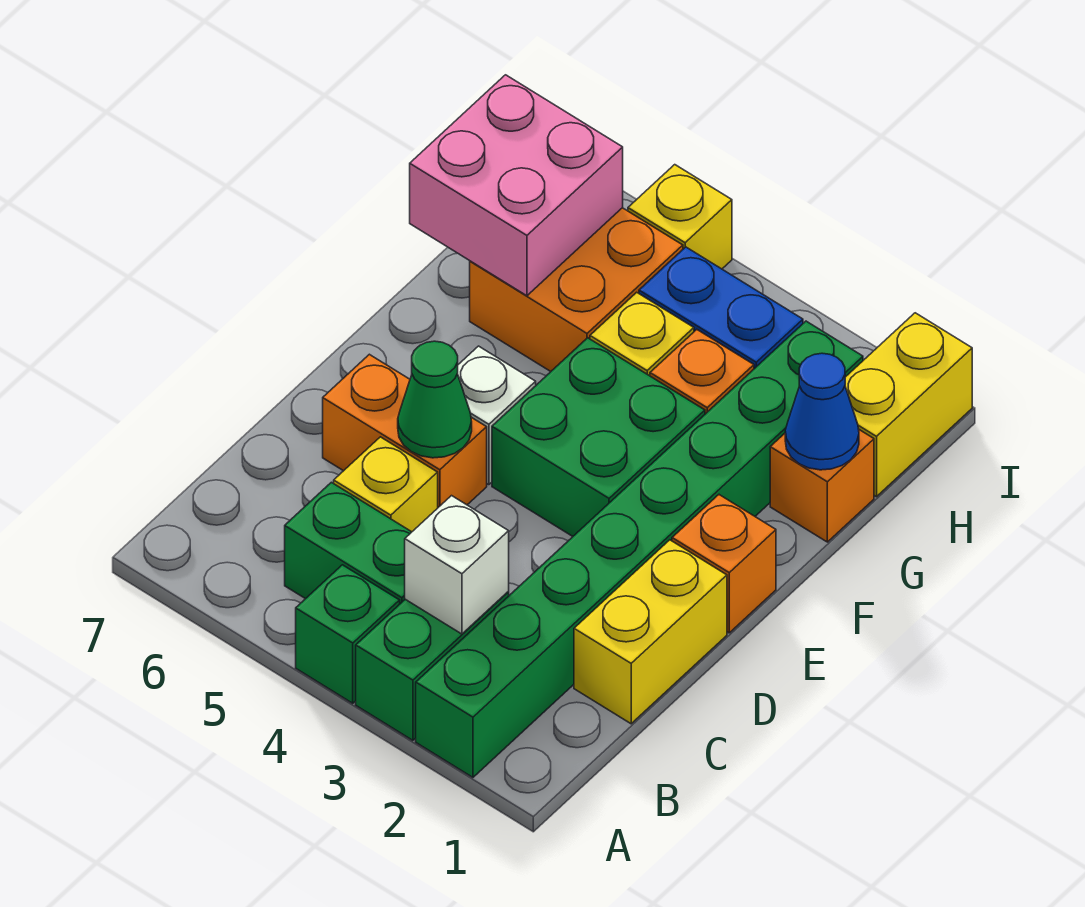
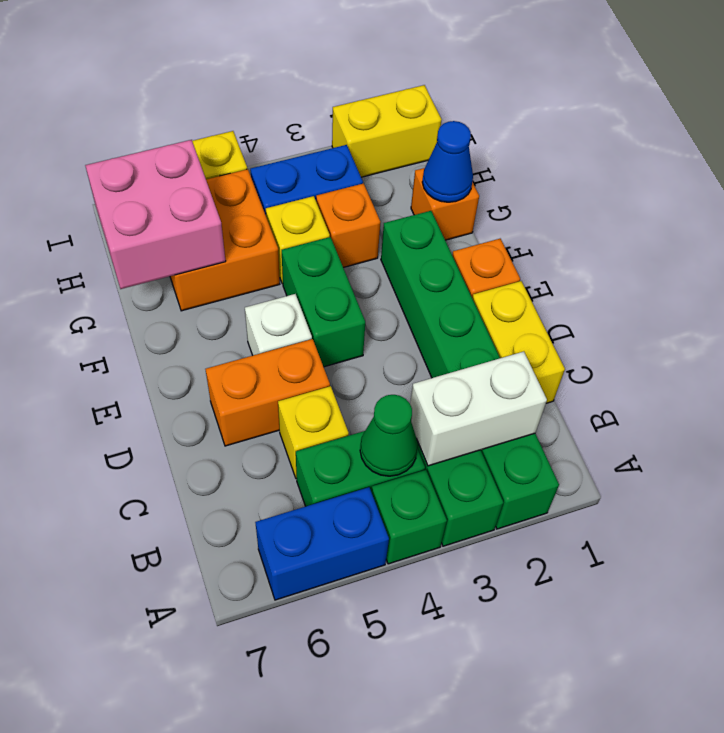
green brick A2:H2 level 1 -> green brick A2:F2 level 1
none -> blue brick A5:A6 level 1
white brick B3 level 2 -> white brick B2:B3 level 2
green cone D5 level 2 -> green cone B4 level 2
green brick E3:F4 level 1 -> green brick E4:F4 level 1
yellow brick H1:I1 level 1 -> yellow brick I1:I2 level 1

